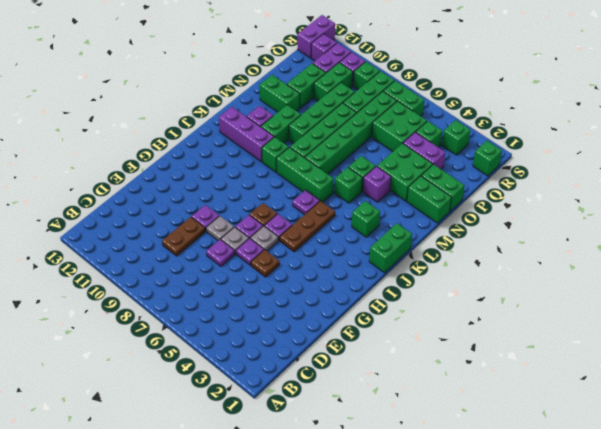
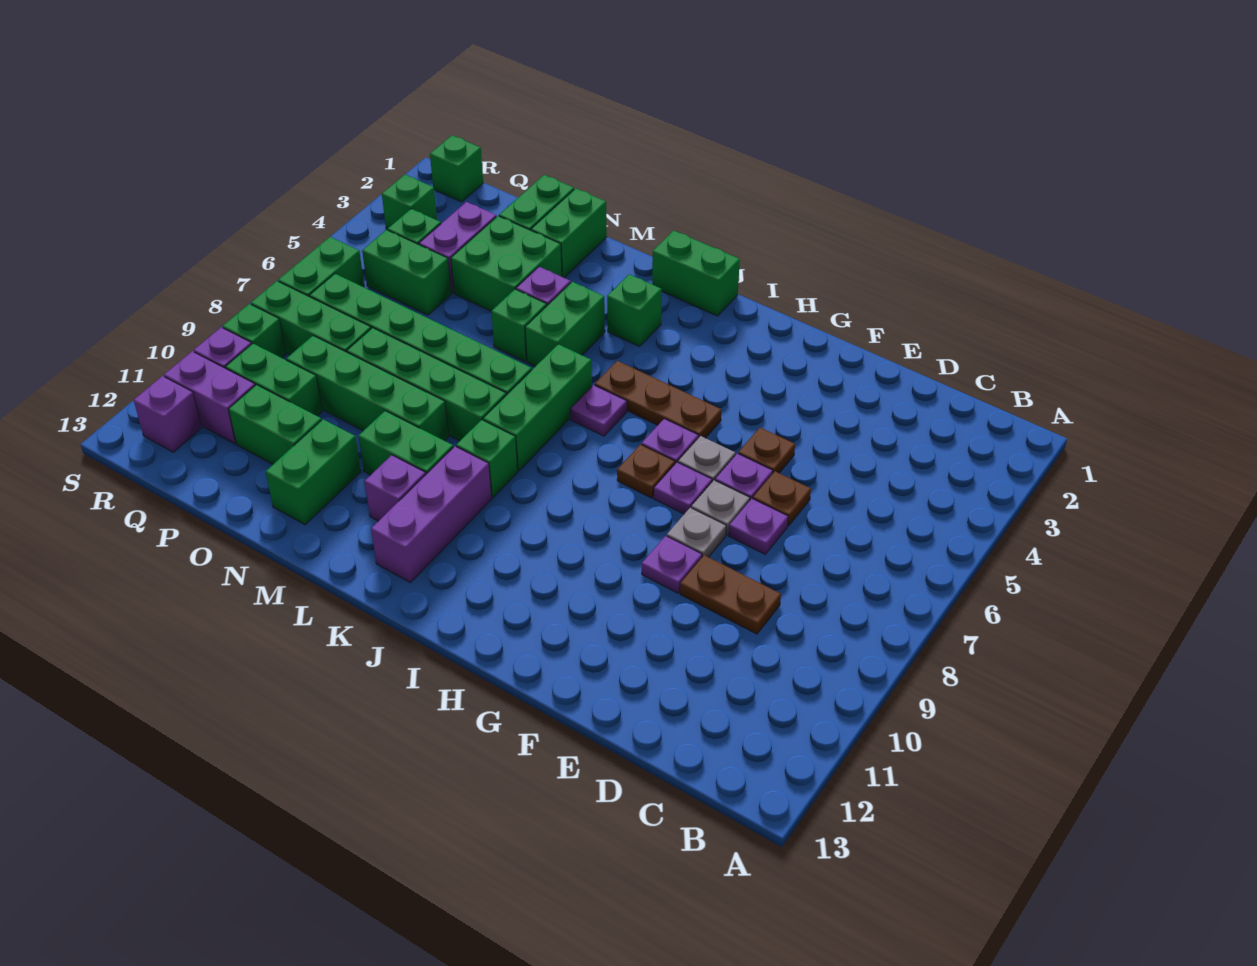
none -> brown plate E6 level 1
green brick L5 level 1 -> green brick L4:L5 level 1
green brick P5:Q6 level 1 -> green brick P5:Q5 level 1
purple brick R13:S13 level 1 -> none

